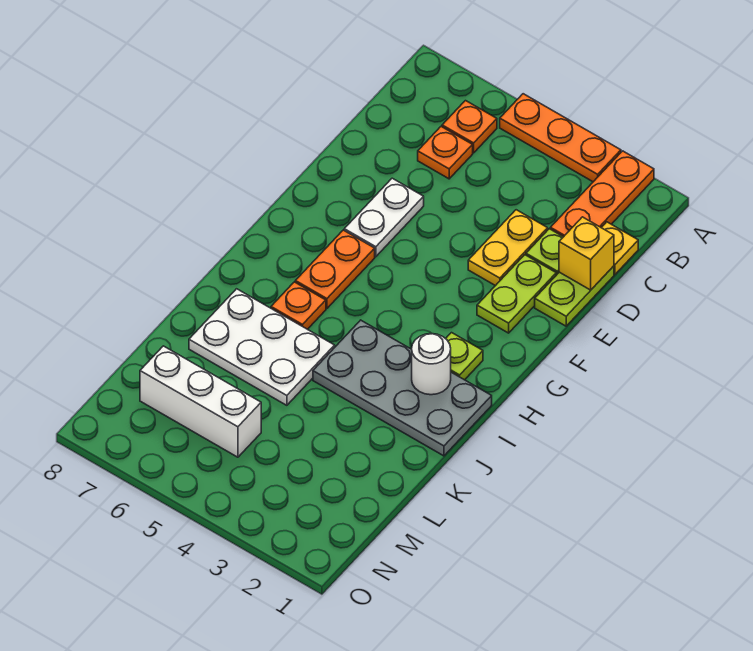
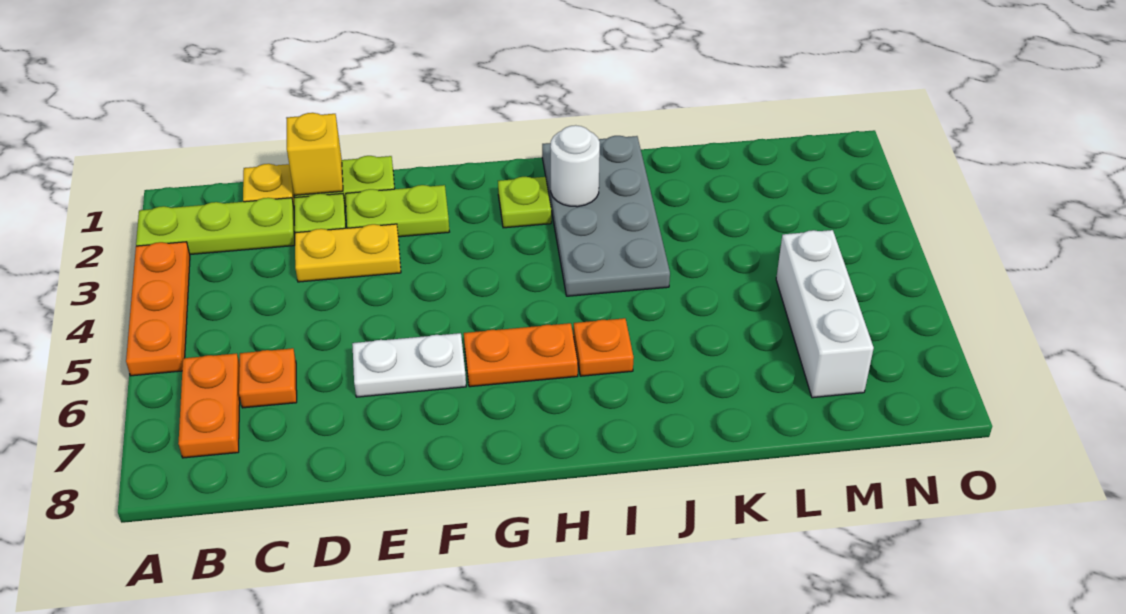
orange plate A2:C2 level 1 -> lime plate A2:C2 level 1
orange plate B6 level 1 -> orange plate B6:B7 level 1
white plate J5:K7 level 1 -> none

